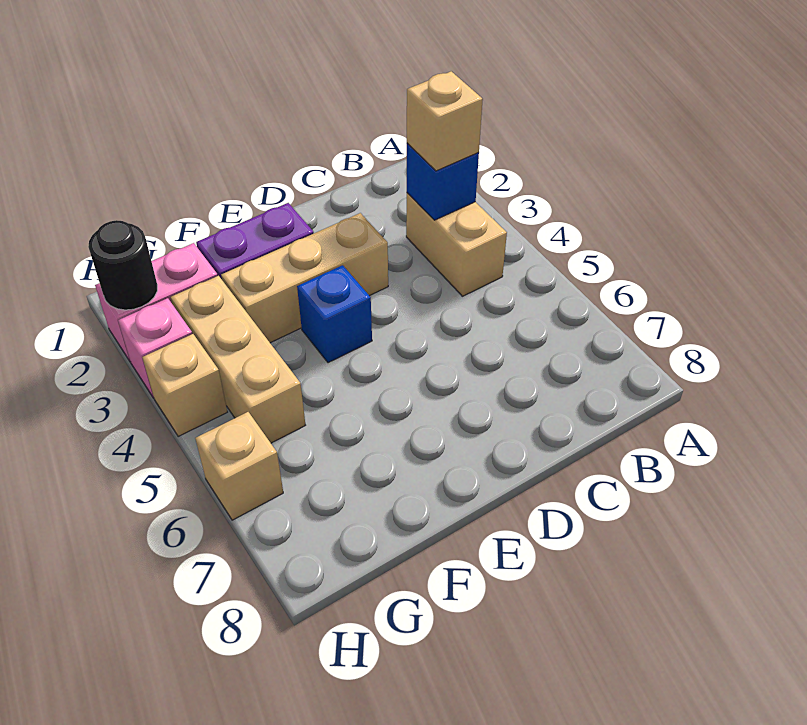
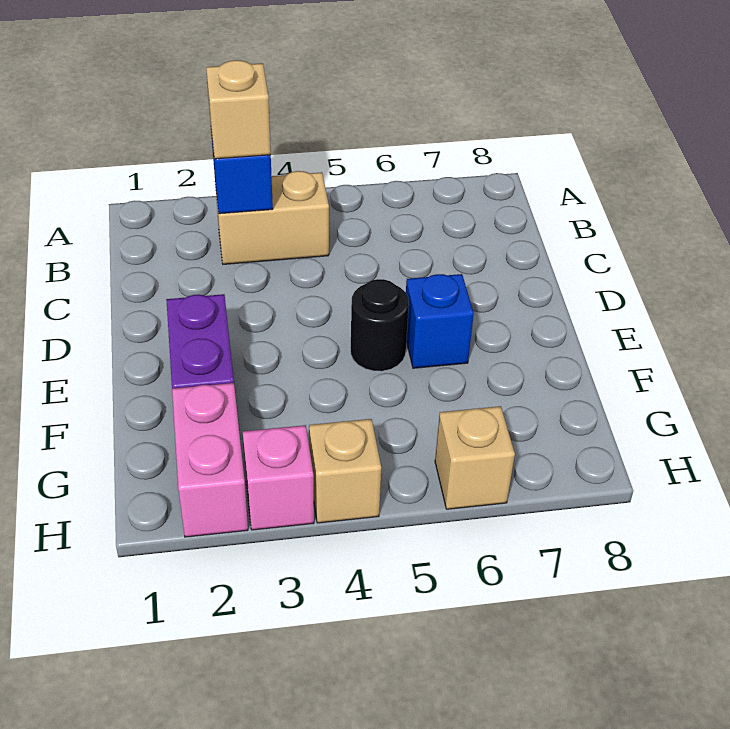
tan brick D3:F3 level 1 -> none
blue brick E4 level 1 -> blue brick E6 level 1
tan brick G3:G5 level 1 -> none
black round brick H2 level 2 -> black round brick E5 level 1

